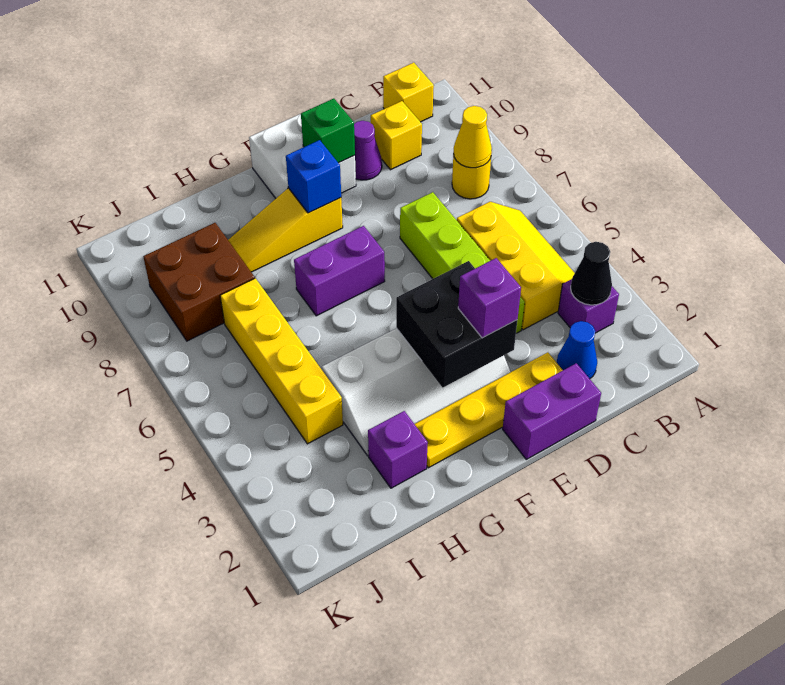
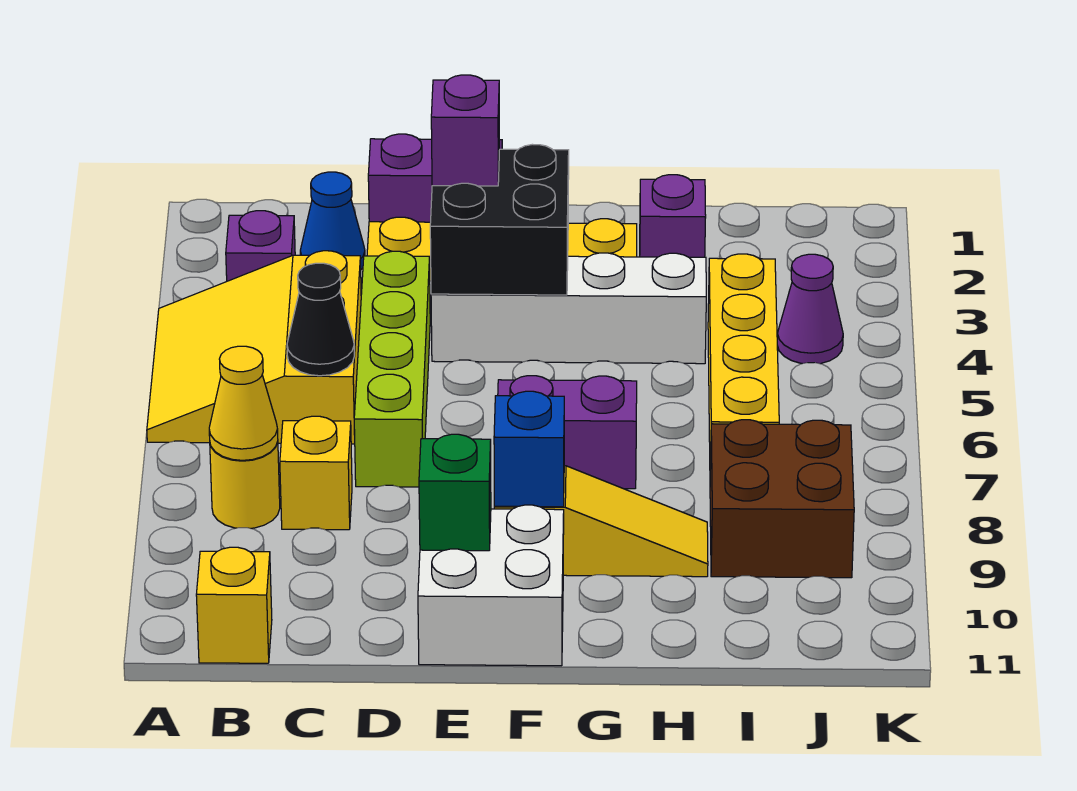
black cone B3 level 2 -> black cone C6 level 2
yellow slope B4:C6 level 1 top C -> yellow slope A4:C6 level 1 top C
yellow brick C10 level 1 -> yellow brick C8 level 1
purple cone D10 level 1 -> purple cone J4 level 1

